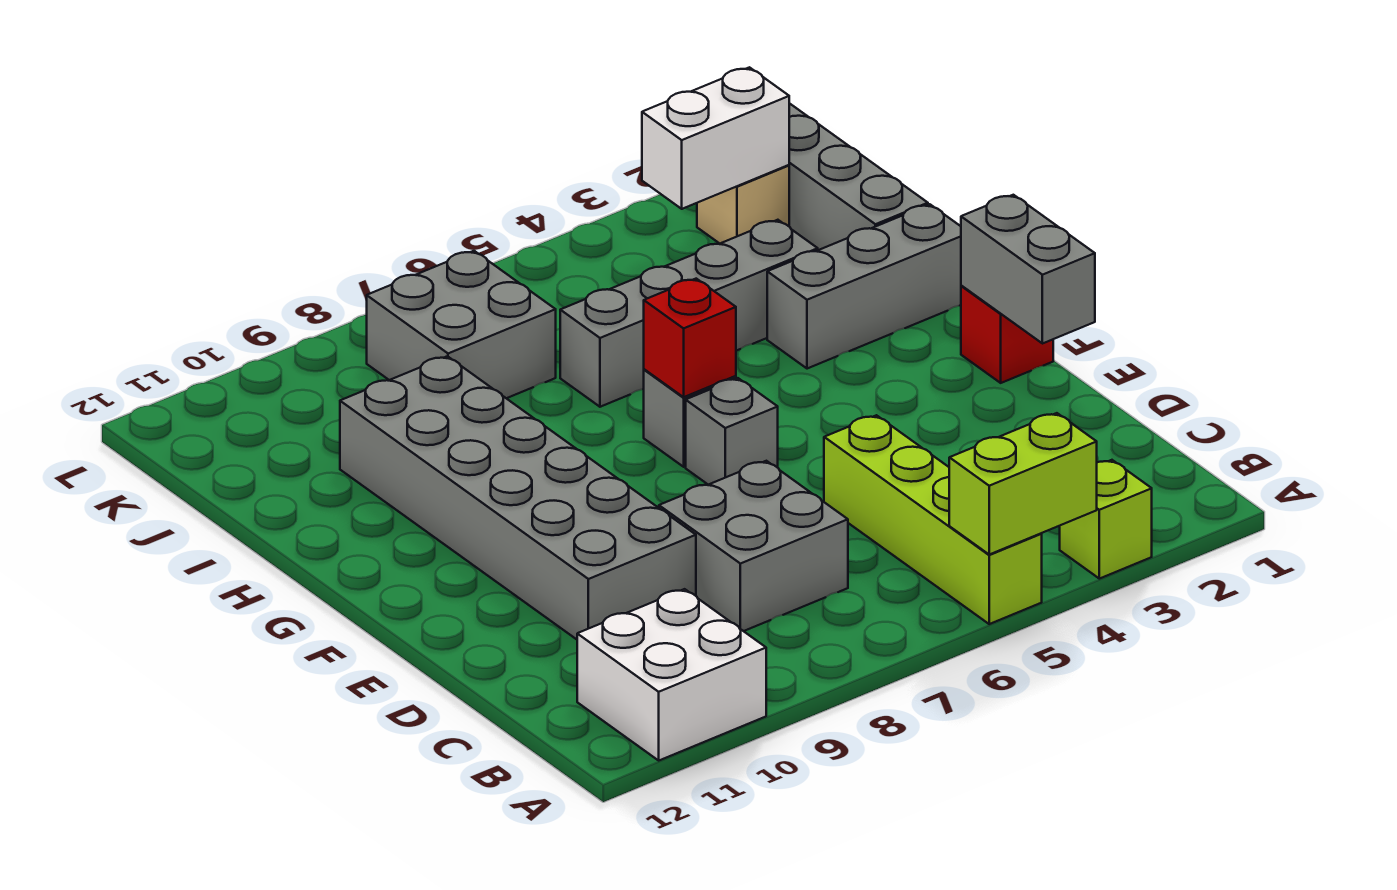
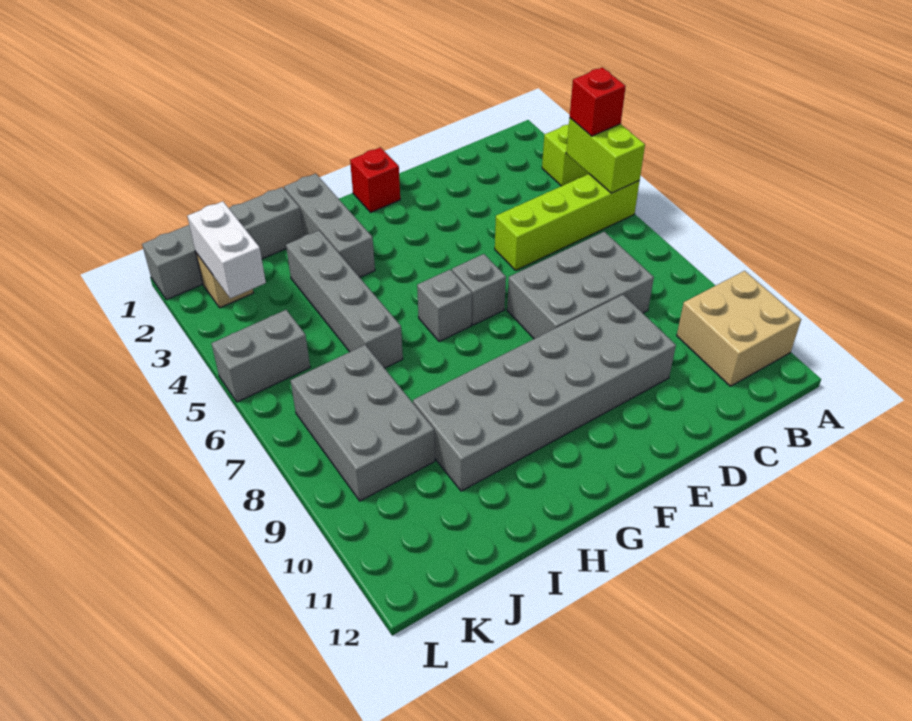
white brick A10:B11 level 1 -> tan brick A10:B11 level 1
grey brick C7:D8 level 1 -> grey brick C7:E8 level 1
grey brick E1:F1 level 2 -> grey brick K5:L5 level 1
red brick G6 level 2 -> red brick A4 level 3
grey brick J7:K8 level 1 -> grey brick J7:K9 level 1

